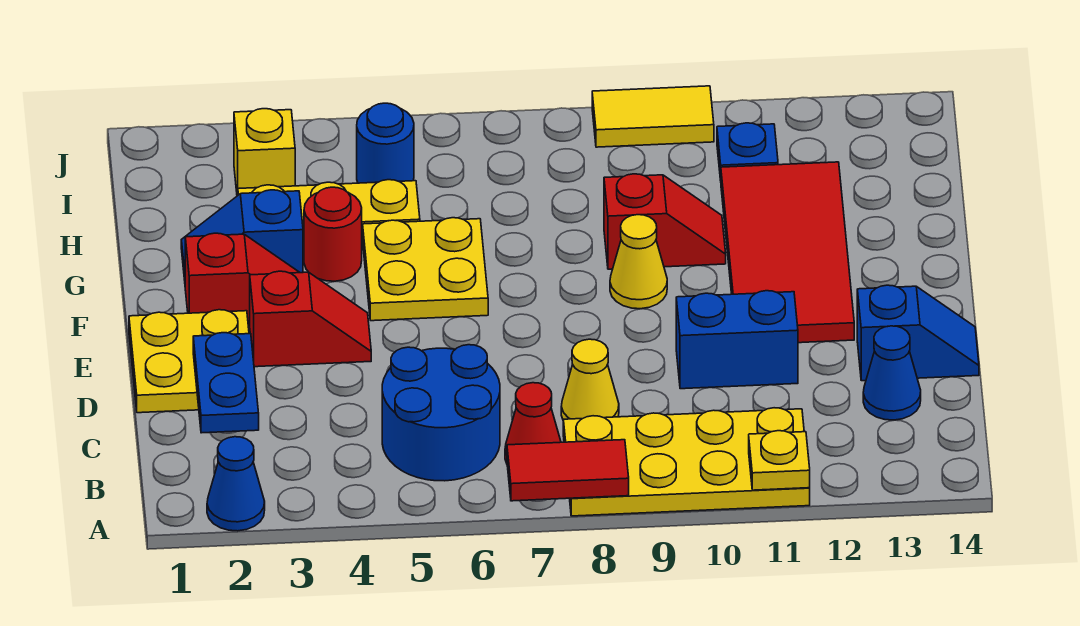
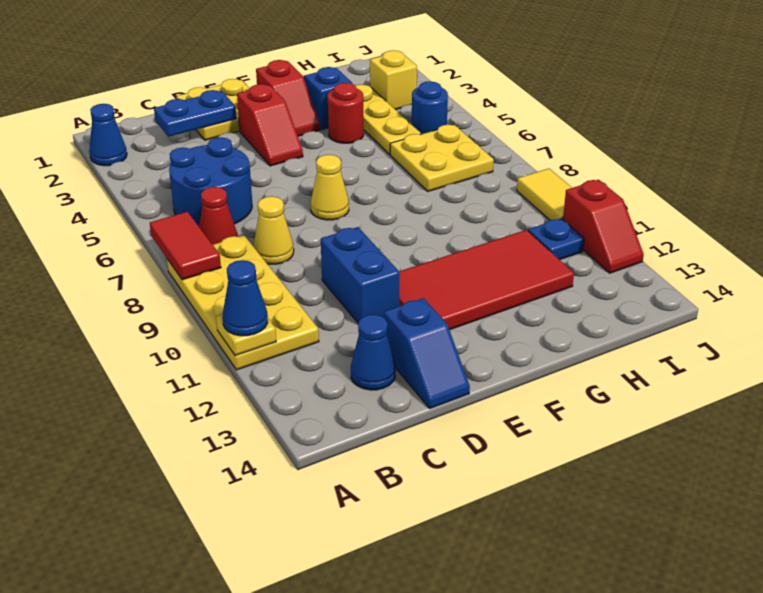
none -> blue cone A11 level 3
yellow plate F5:G6 level 1 -> yellow plate H6:I7 level 1
yellow cone F9 level 1 -> yellow cone E7 level 1
red slope G9:G10 level 1 top 9 -> red slope J11:J12 level 1 top 11

